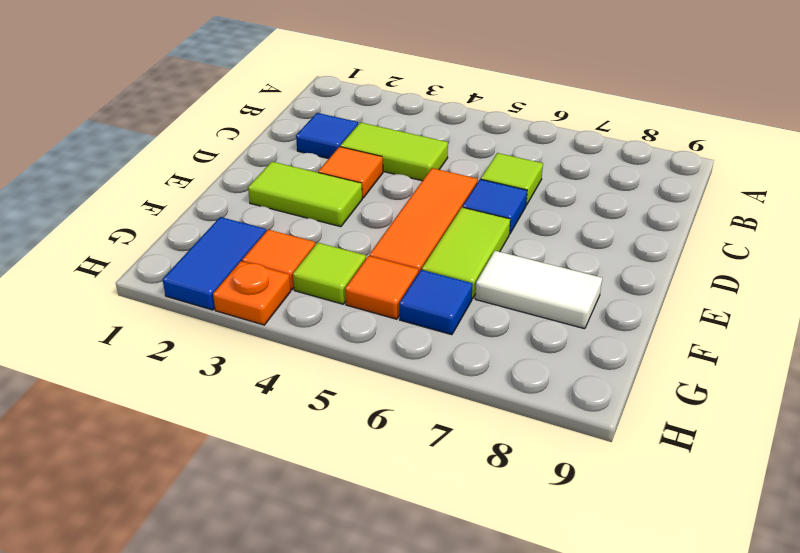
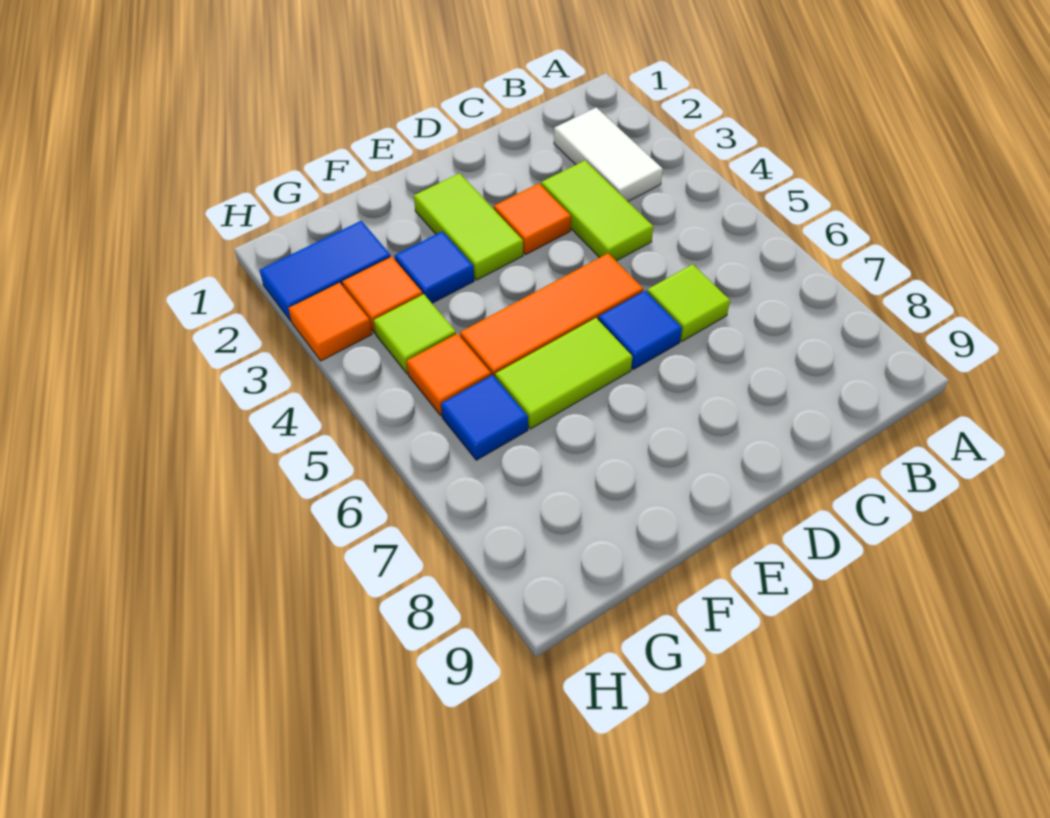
blue tile C2 level 1 -> blue tile F3 level 1
white tile F7:F8 level 1 -> white tile B2:B3 level 1
orange plate H3 level 1 -> orange tile H3 level 1

